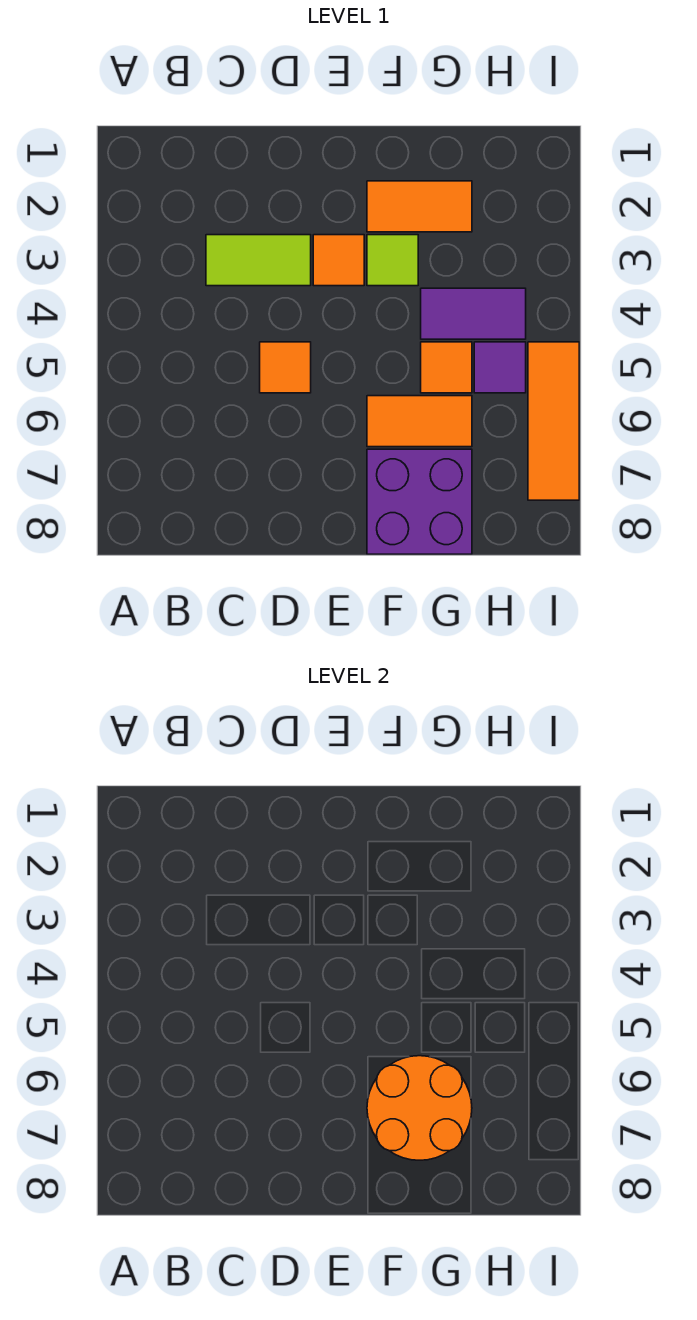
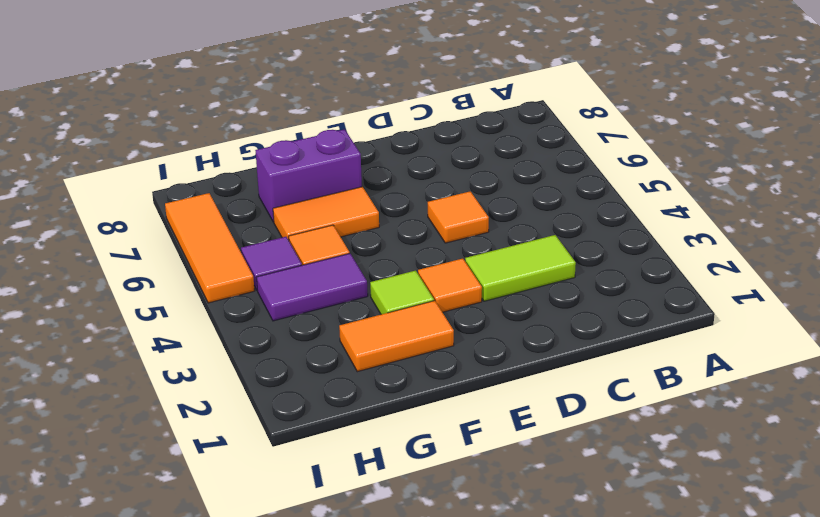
orange round brick F6:G7 level 2 -> none
purple brick F7:G8 level 1 -> purple brick F7:G7 level 1

